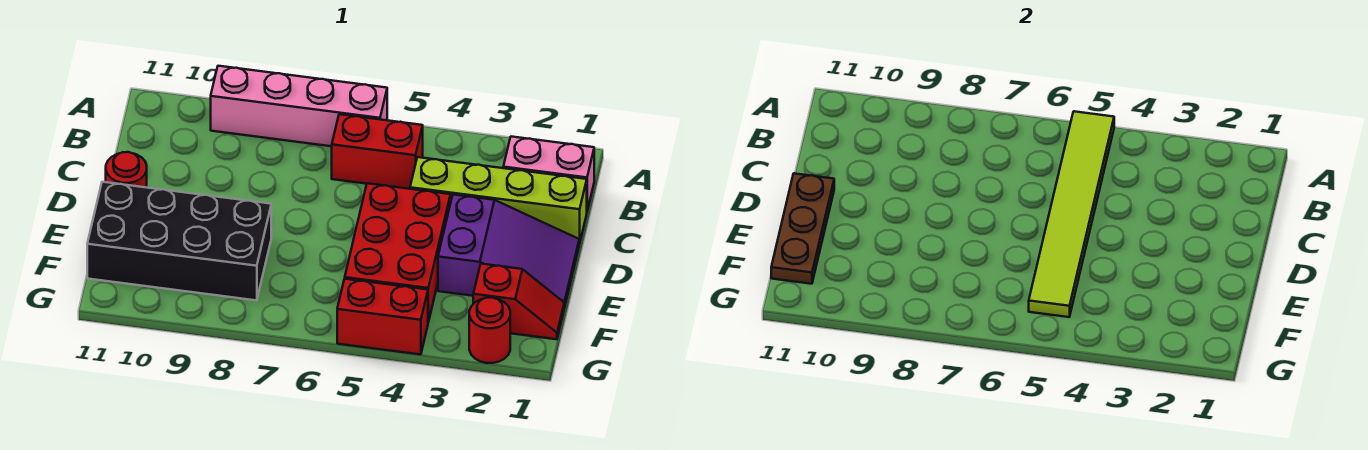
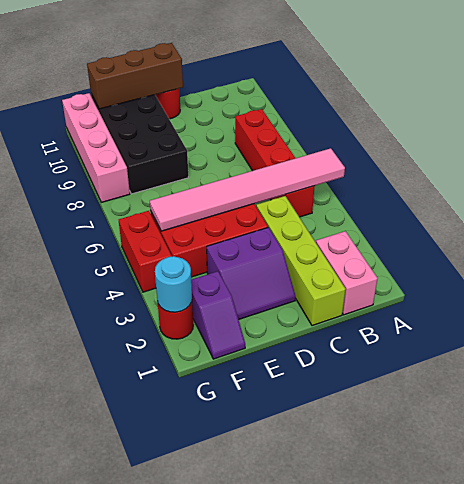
lime tile A5:F5 level 2 -> pink tile A5:F5 level 2
pink brick A6:A9 level 1 -> pink brick G8:G11 level 1
red brick B5:B6 level 1 -> red brick B5:B8 level 1
purple slope D1:E3 level 1 top 3 -> purple slope D2:E3 level 1 top 3
brown plate D11:F11 level 2 -> brown brick D11:F11 level 2
red slope F1:F2 level 1 top 2 -> purple slope F1:F2 level 1 top 2
none -> cyan round brick G2 level 2

